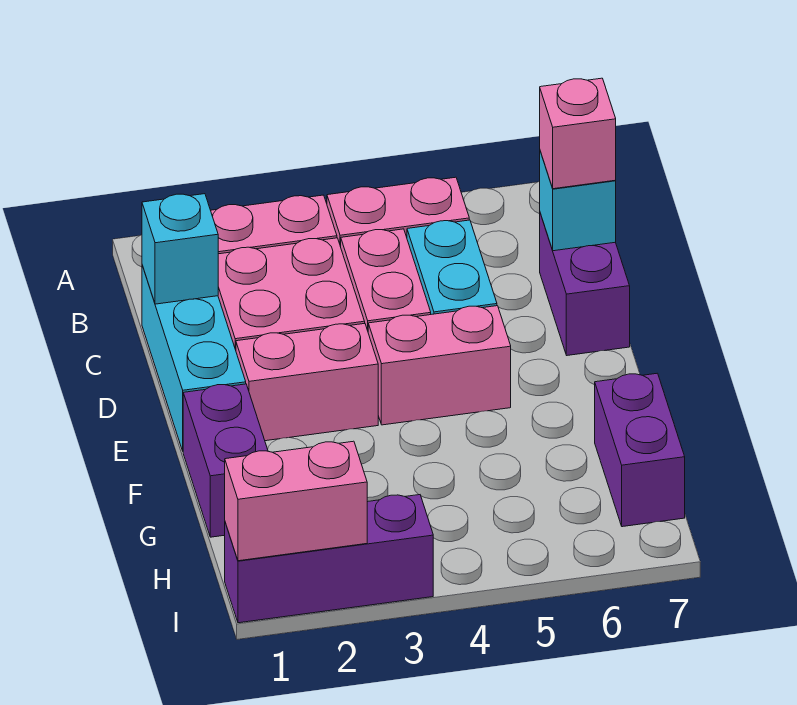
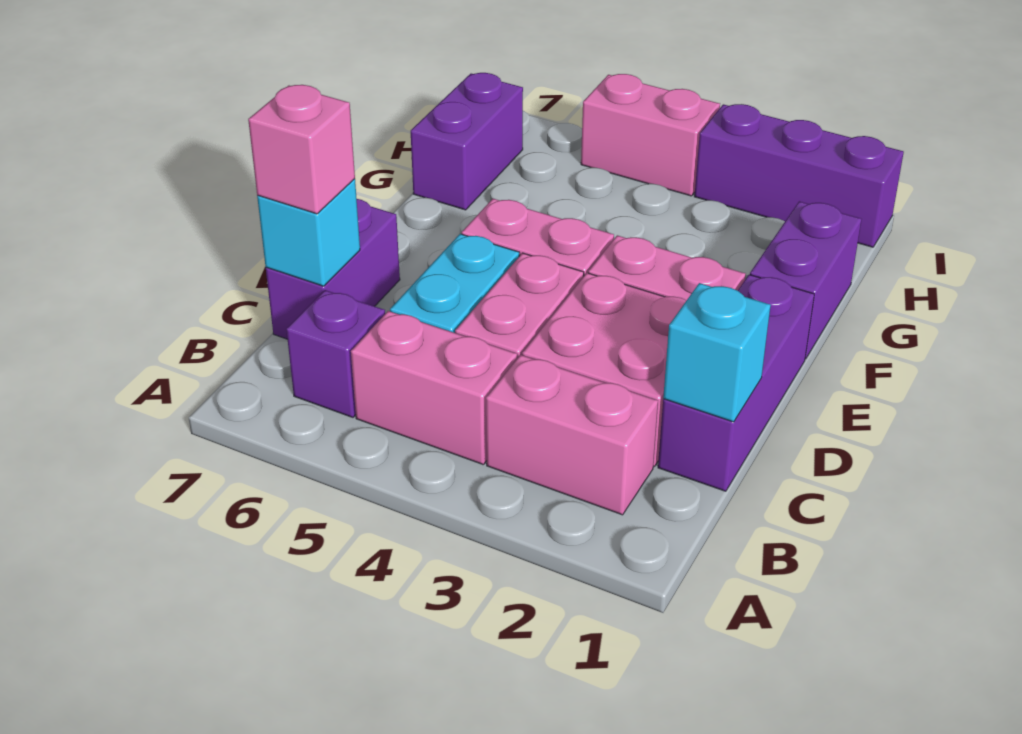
none -> purple brick B6 level 1
cyan brick C1:E1 level 1 -> purple brick C1:E1 level 1
pink brick I1:I2 level 2 -> pink brick I4:I5 level 1

